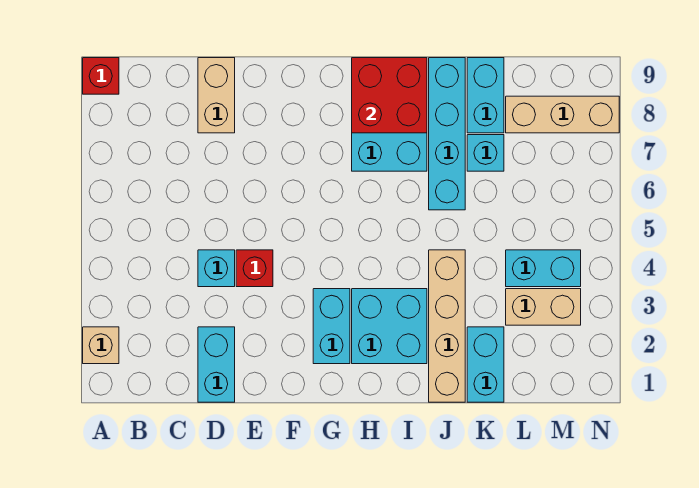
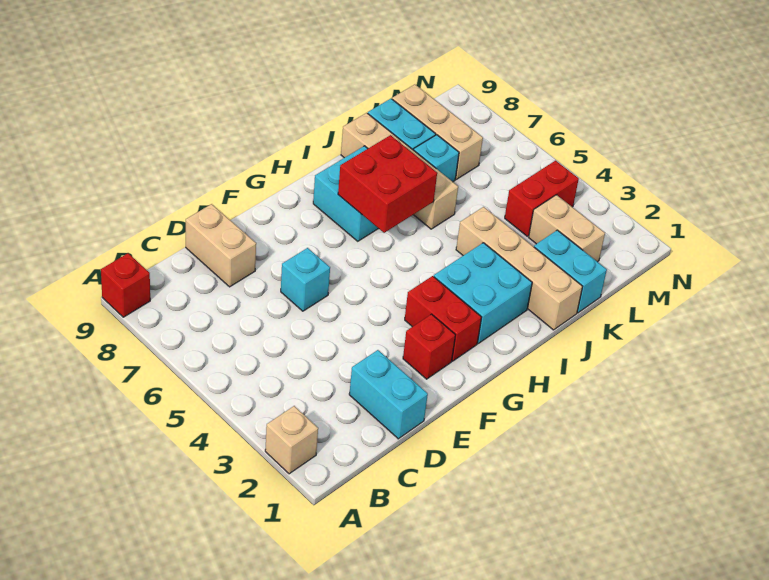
cyan brick D4 level 1 -> cyan brick E6 level 1
red brick E4 level 1 -> red brick F2 level 1
cyan brick G2:G3 level 1 -> red brick G2:G3 level 1
red brick H8:I9 level 2 -> red brick H6:I7 level 2
cyan brick J6:J9 level 1 -> tan brick J6:J9 level 1
tan brick L3:M3 level 1 -> tan brick L2:L3 level 1
cyan brick L4:M4 level 1 -> red brick L4:M4 level 1
tan brick L8:N8 level 1 -> tan brick L7:L9 level 1

